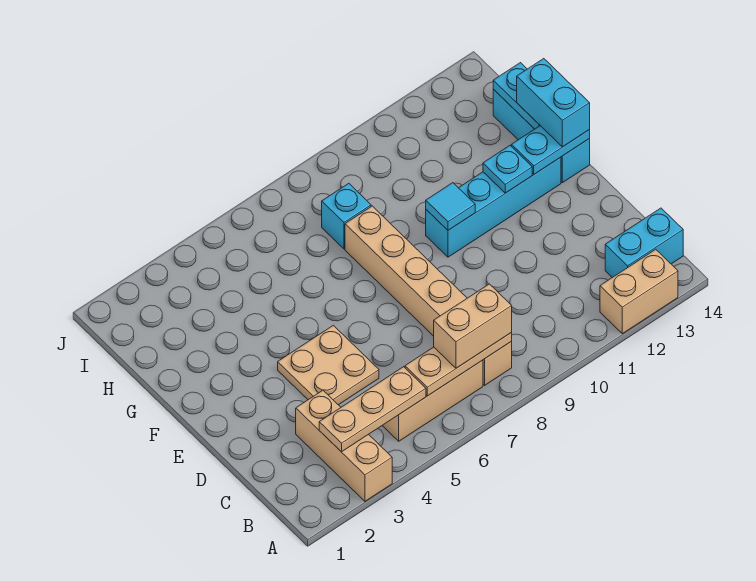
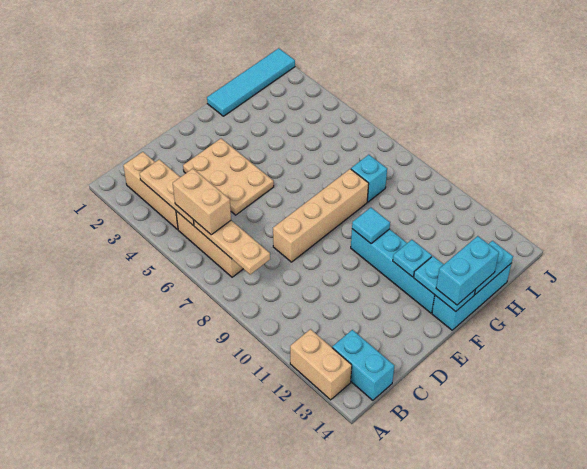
tan brick A3:C3 level 1 -> tan brick B2:B4 level 1
tan brick B7:B8 level 3 -> tan brick B5:B6 level 3
tan brick B8:G8 level 1 -> tan brick D8:G8 level 1
tan plate D4:E5 level 1 -> tan plate D3:E5 level 1
none -> cyan tile G1:J1 level 1

